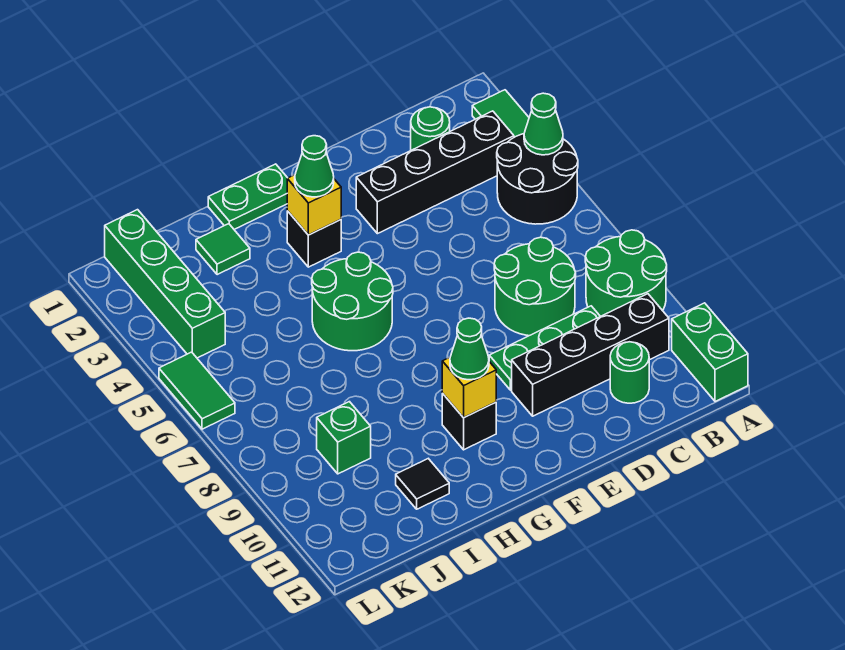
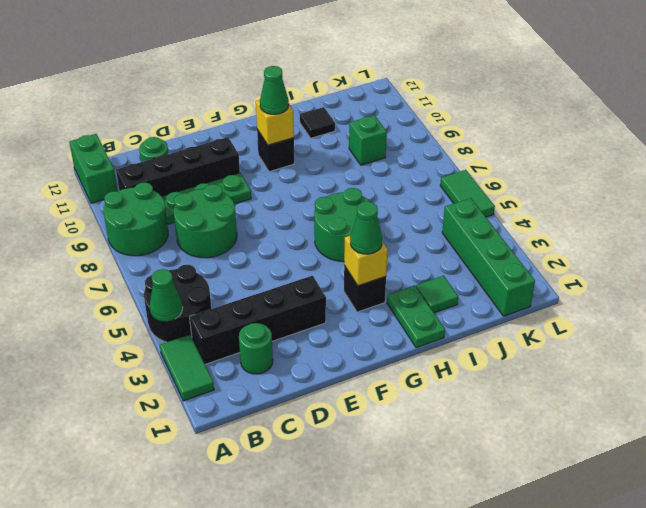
green plate G1:H1 level 1 -> green plate H1:H2 level 1

